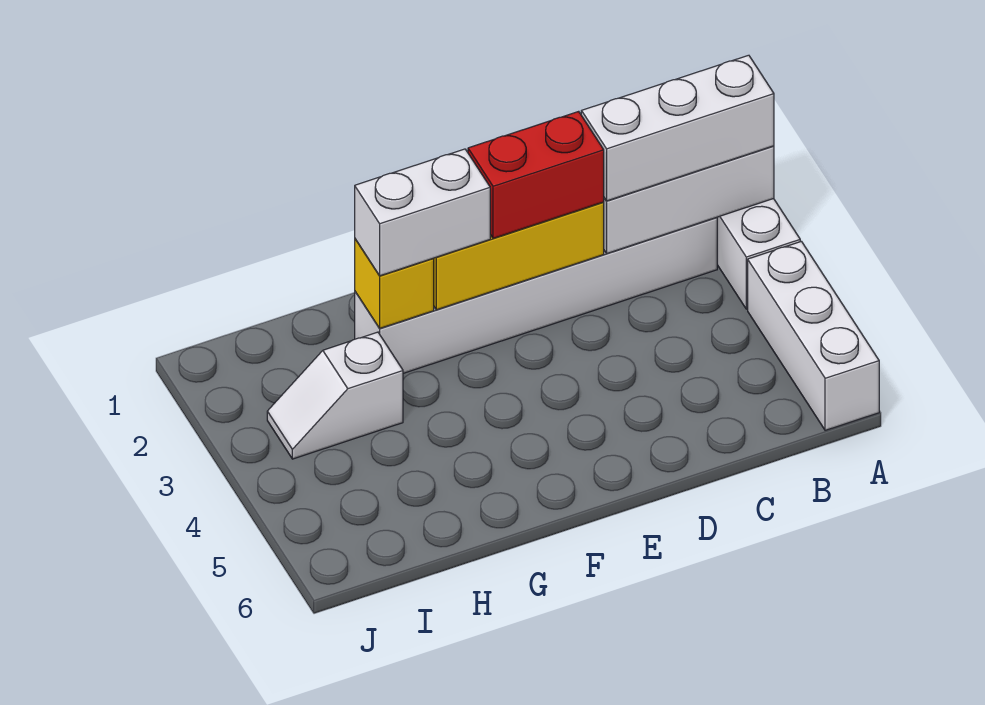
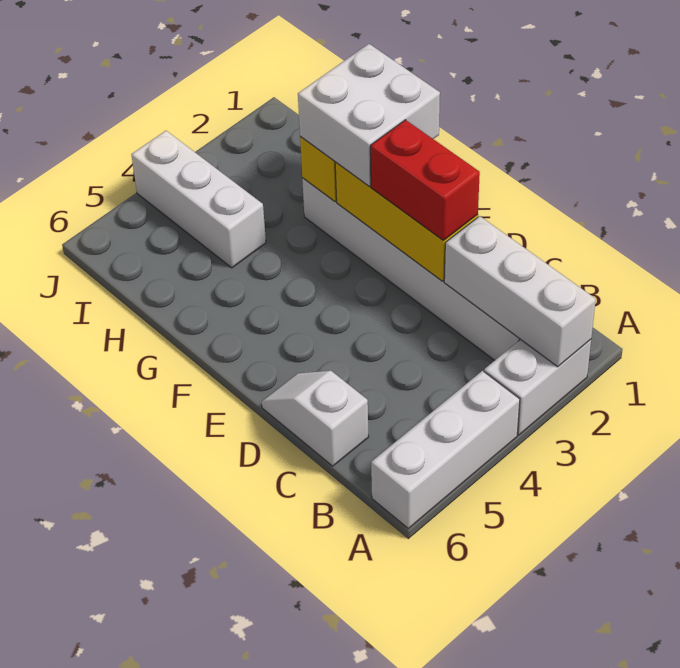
white brick A2:C2 level 3 -> white brick H4:J4 level 1
white brick F2:G2 level 3 -> white brick F1:G2 level 3
white slope H3:I3 level 1 top H -> white slope C6:D6 level 1 top C

